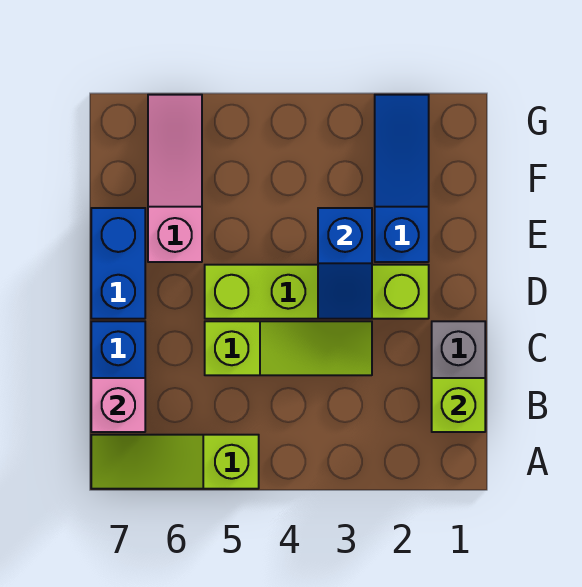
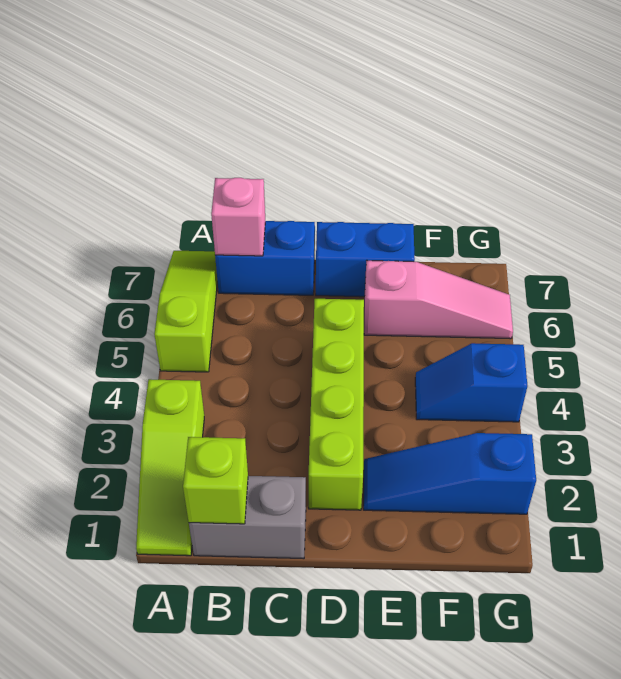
lime slope C3:C5 level 1 top 5 -> lime slope A1:A3 level 1 top 3
blue slope D3:E3 level 2 top E -> blue slope F4:G4 level 1 top G
blue slope E2:G2 level 1 top E -> blue slope E2:G2 level 1 top G

